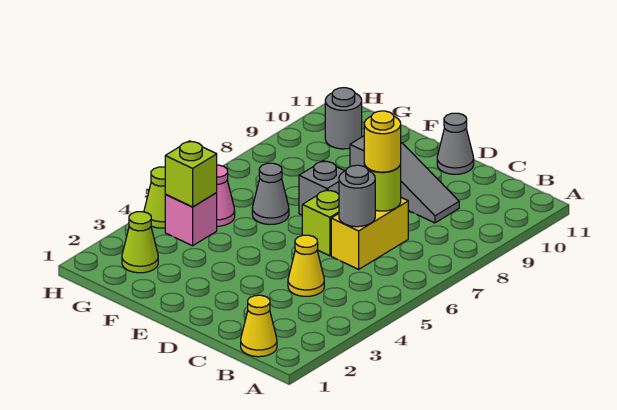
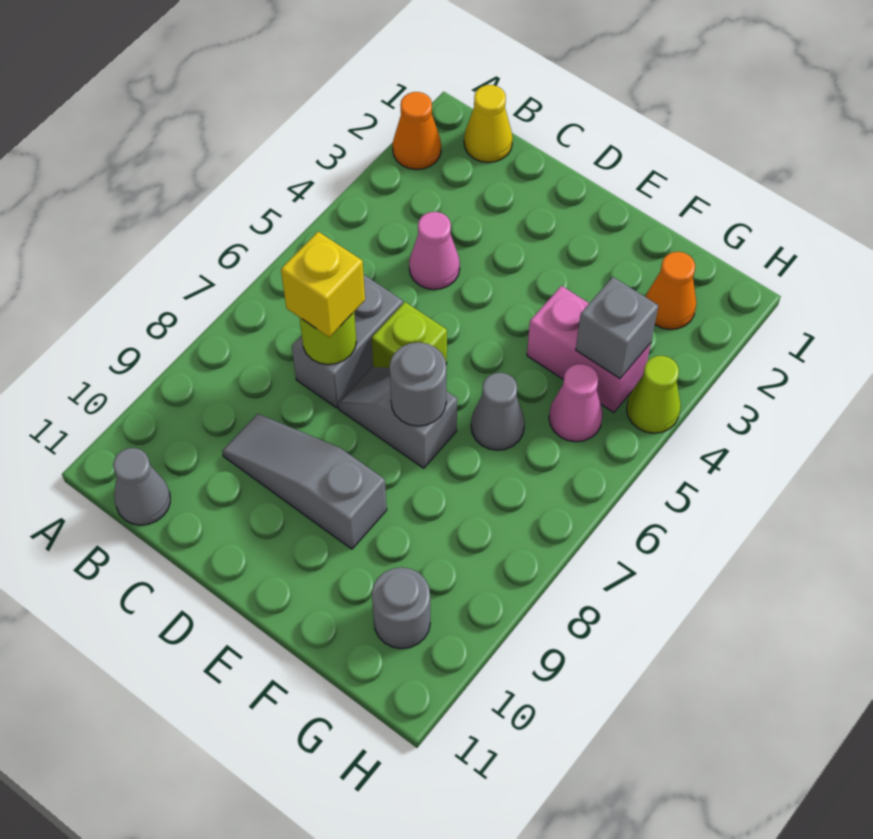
none -> orange cone A2 level 1
yellow cone C4 level 1 -> pink cone C4 level 1
yellow brick C6:C7 level 1 -> grey brick C6:C7 level 1
grey round brick C6 level 2 -> grey round brick E7 level 2
yellow round brick C7 level 3 -> yellow brick C7 level 3
grey cone D11 level 1 -> grey cone B11 level 1
lime cone G2 level 1 -> orange cone G2 level 1
pink brick G4 level 1 -> pink brick F4:G4 level 1
lime brick G4 level 2 -> grey brick G4 level 2

